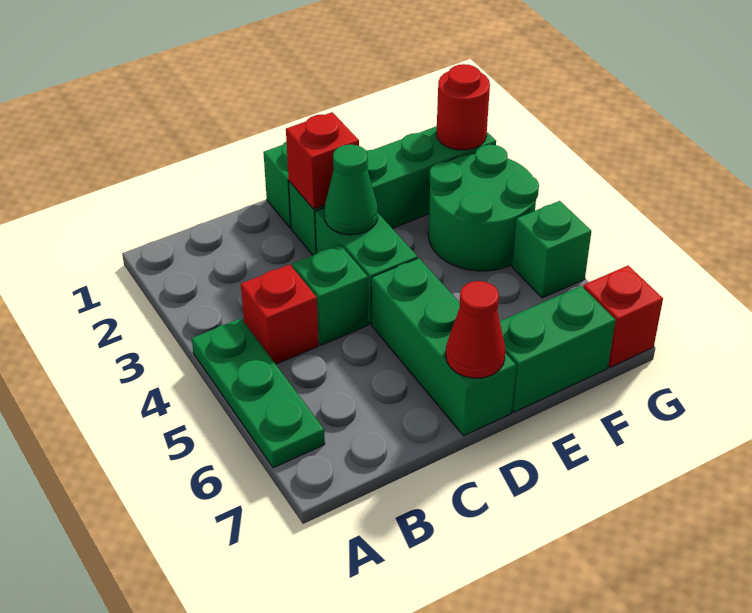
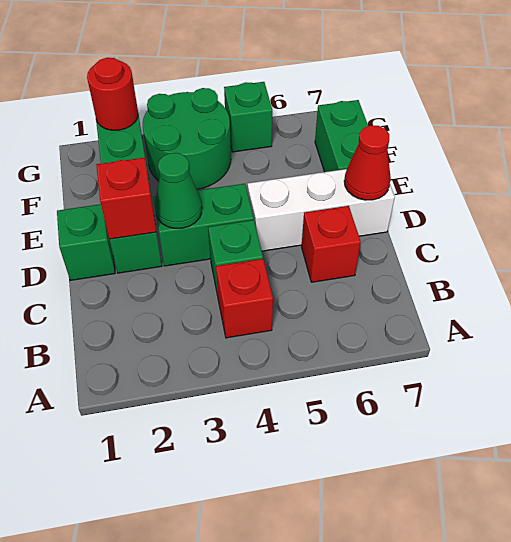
green plate A4:A6 level 1 -> none
green brick D5:D7 level 1 -> white brick D5:D7 level 1
red brick G7 level 1 -> red brick C6 level 1

